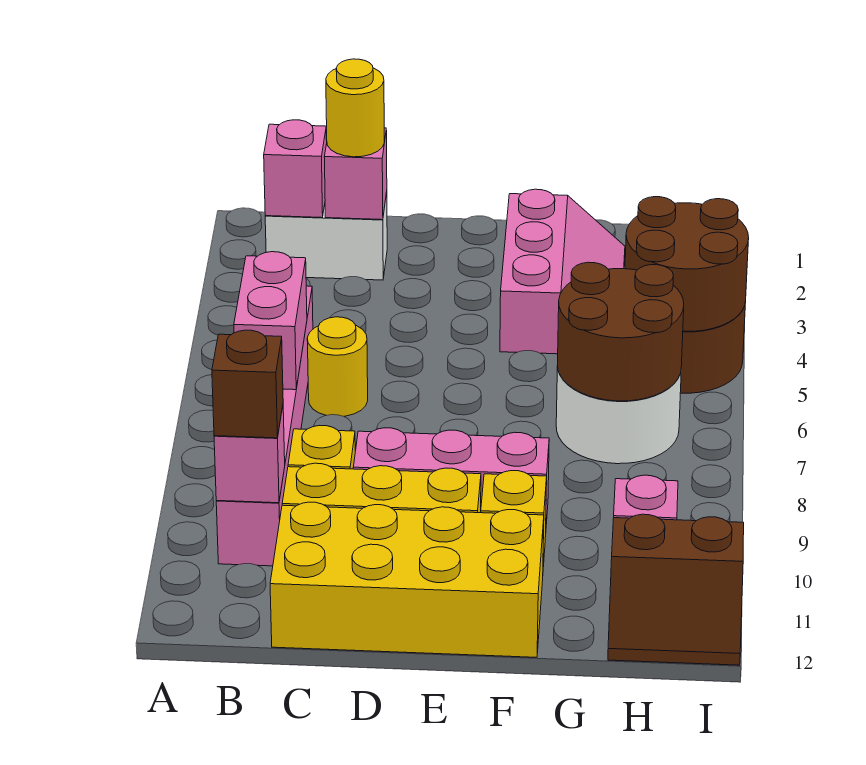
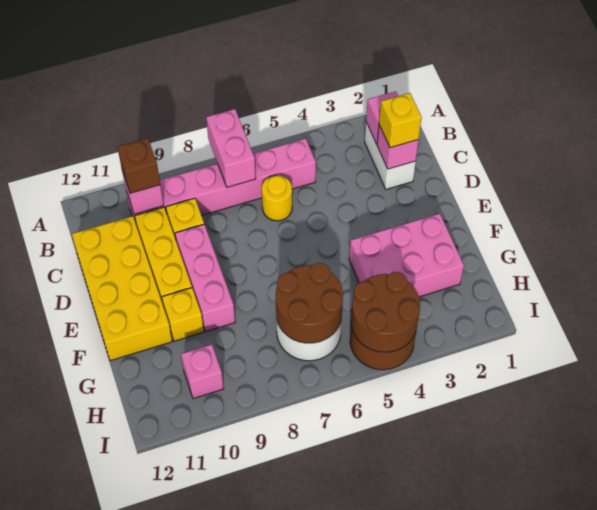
pink brick B6:B7 level 2 -> pink brick A7:B7 level 2
yellow round brick C2 level 3 -> yellow brick C2 level 3
pink slope F2:G4 level 1 top F -> pink brick F2:G4 level 1
brown slope H11:I12 level 1 top 11 -> none

